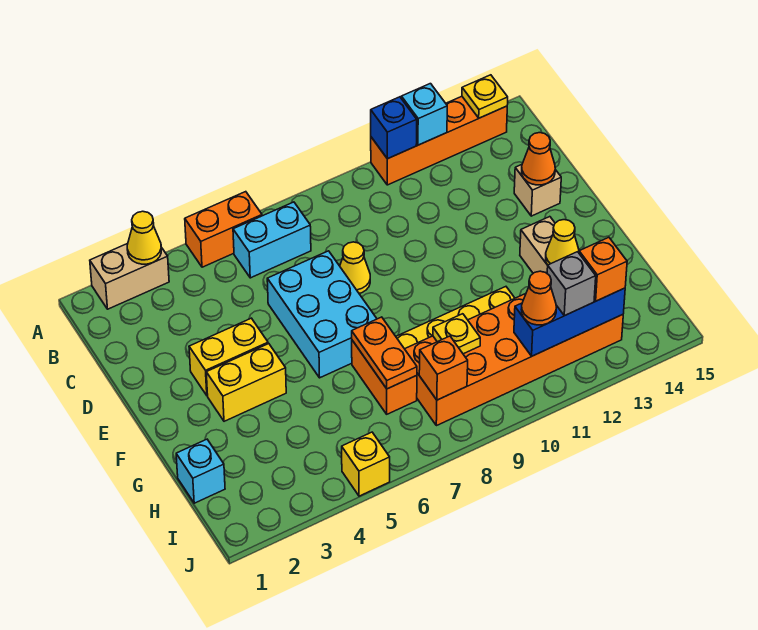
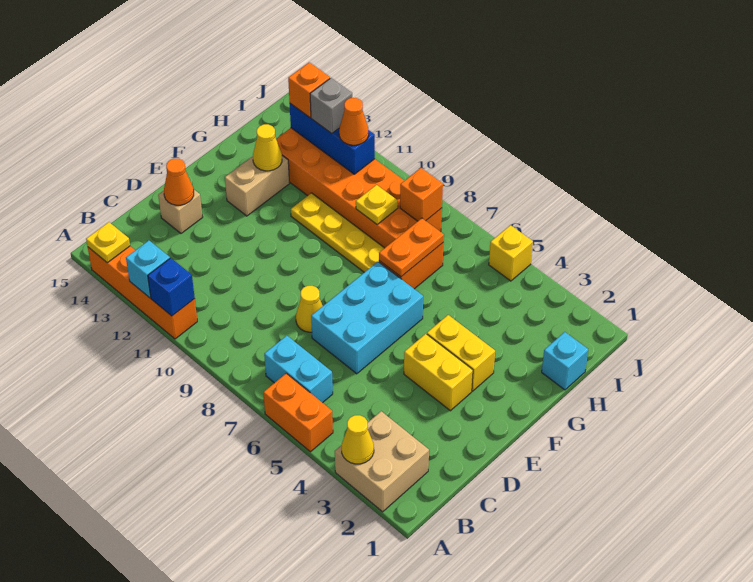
tan brick A2:A3 level 1 -> tan brick A2:B3 level 1

